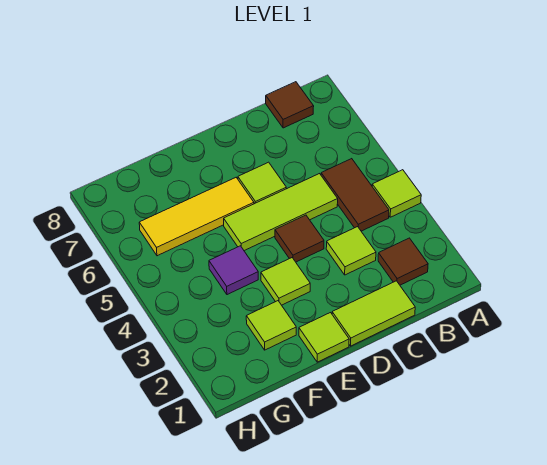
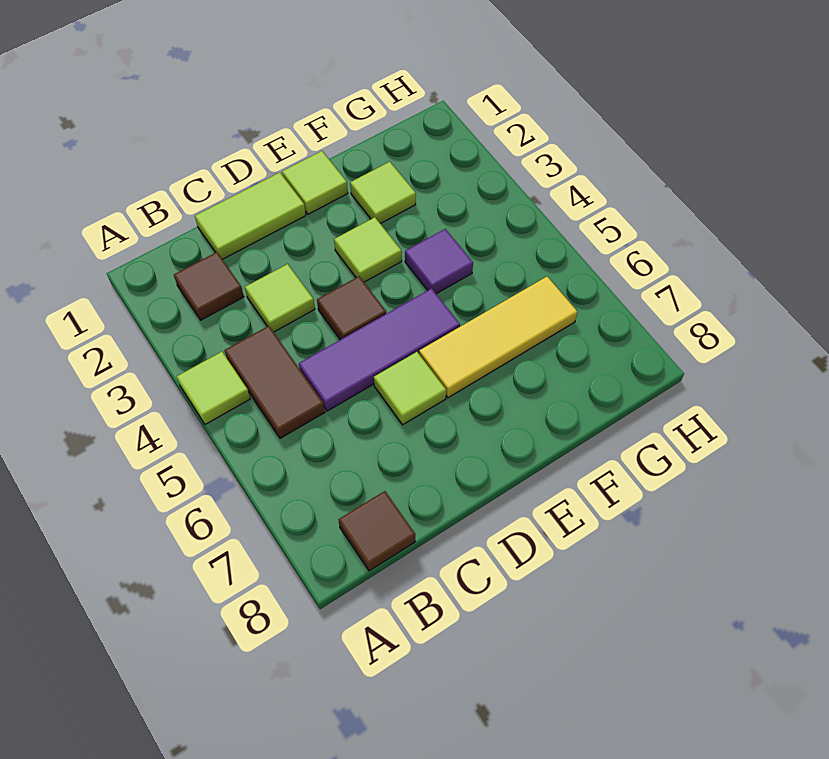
lime tile C5:E5 level 1 -> purple tile C5:E5 level 1

